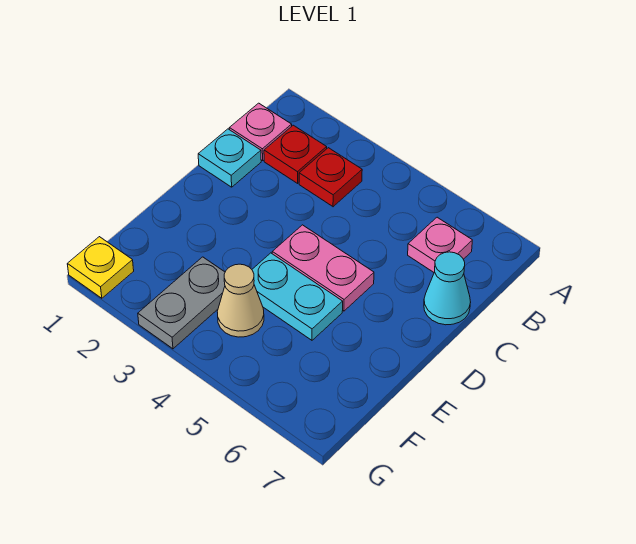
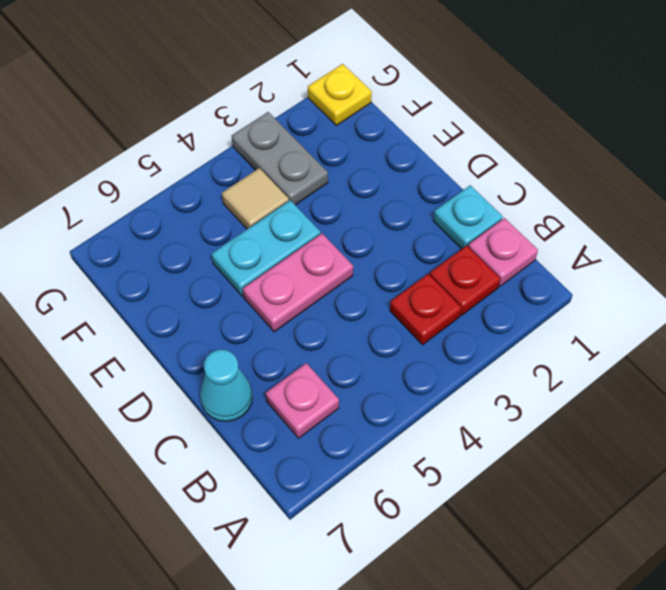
tan cone F4 level 1 -> tan tile F4 level 1

